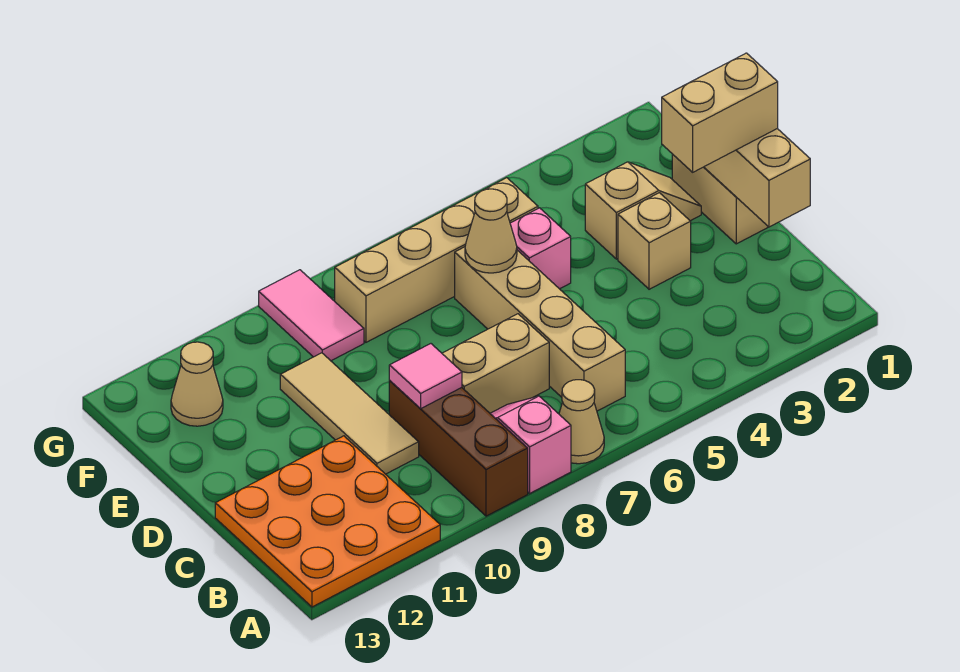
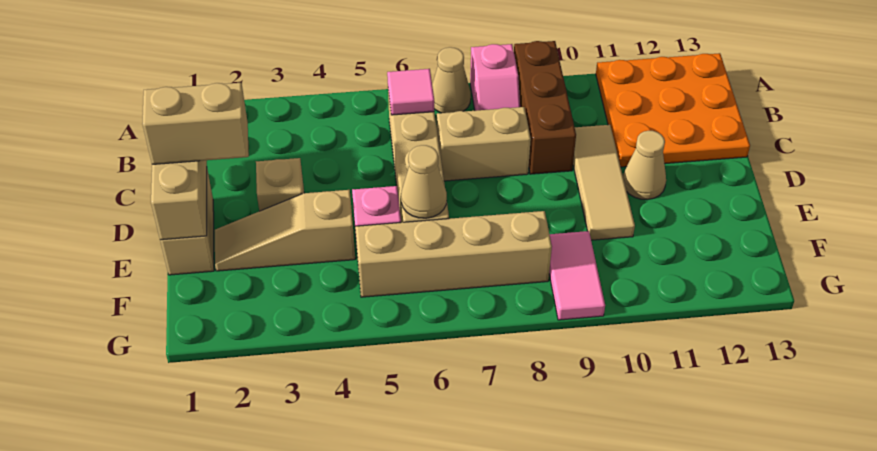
pink tile C9 level 2 -> pink tile B6 level 2
tan slope E2:E3 level 1 top 3 -> tan slope E2:E4 level 1 top 4
tan cone F12 level 1 -> tan cone D11 level 1

